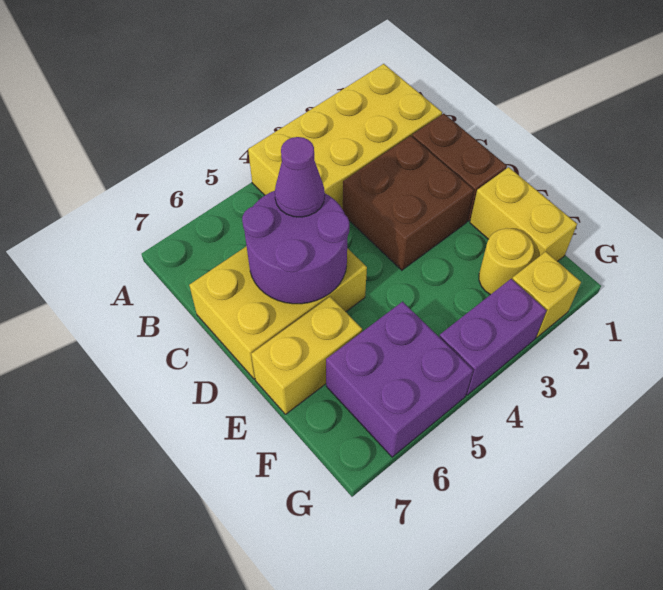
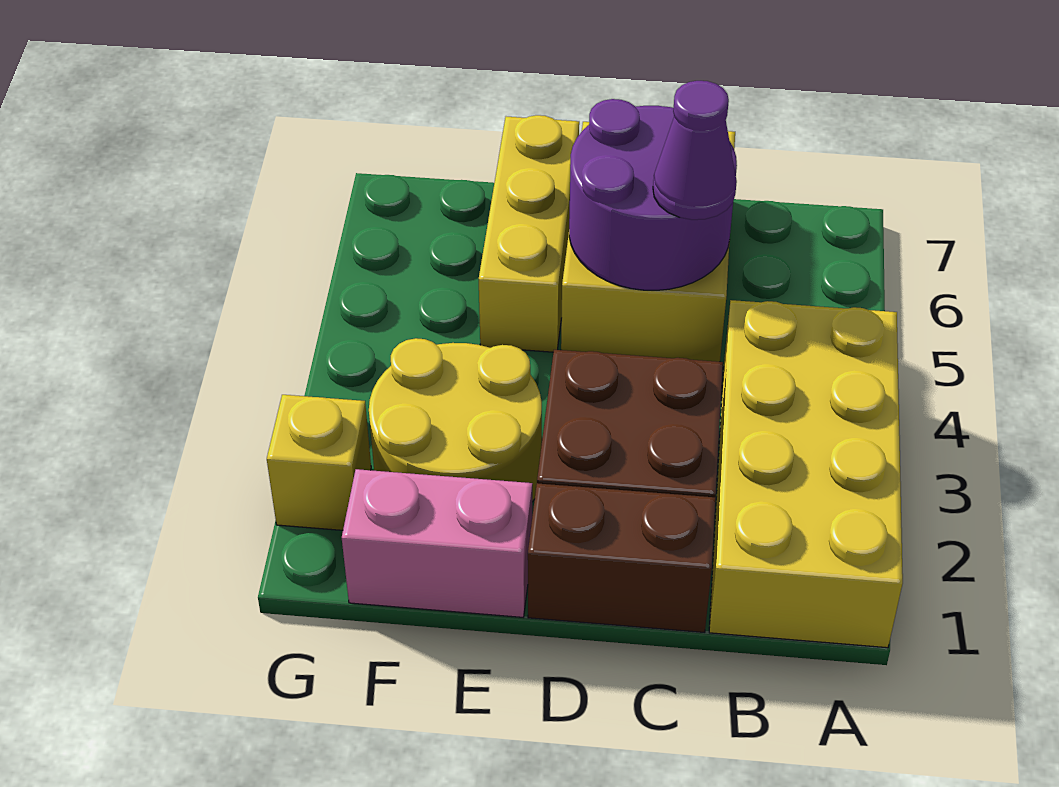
yellow brick E1:F1 level 1 -> pink brick E1:F1 level 1
yellow brick E6:E7 level 1 -> yellow brick E5:E7 level 1
yellow round brick F2 level 1 -> yellow round brick E2:F3 level 1
purple brick F5:G6 level 1 -> none
purple brick G3:G4 level 1 -> none

